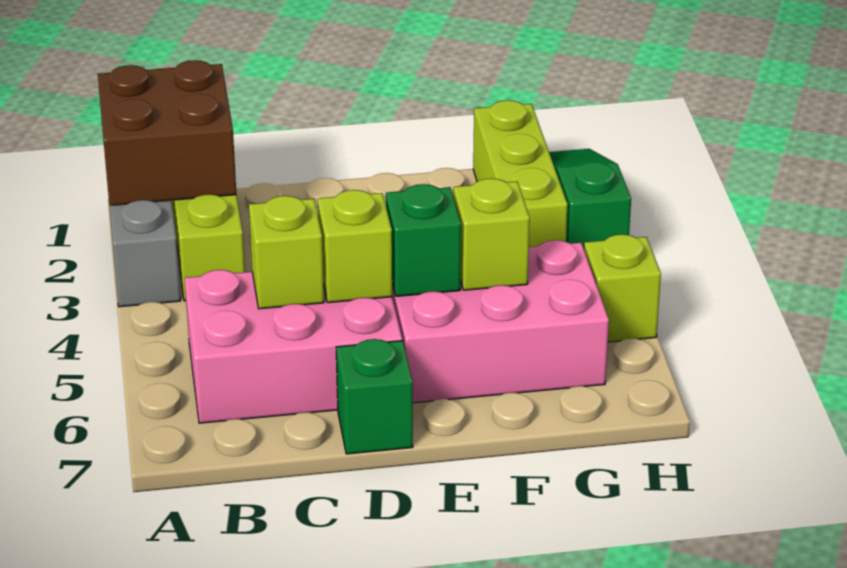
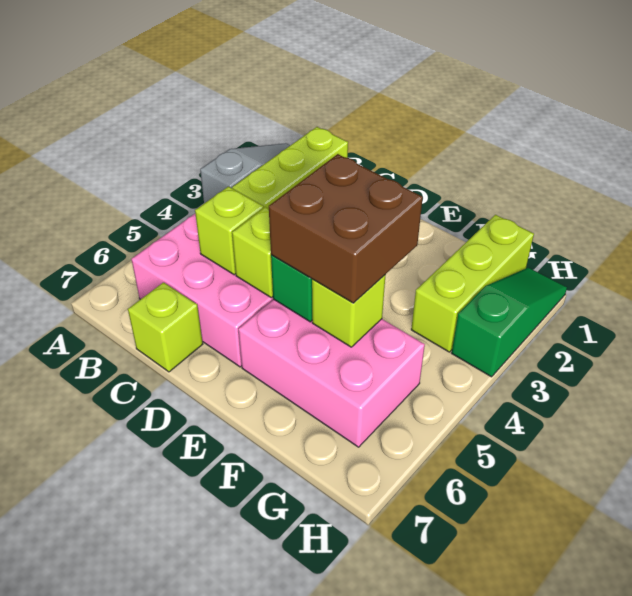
brown brick A1:B2 level 2 -> brown brick E4:F5 level 3
green brick D7 level 1 -> none
lime brick H5 level 1 -> lime brick C7 level 1

